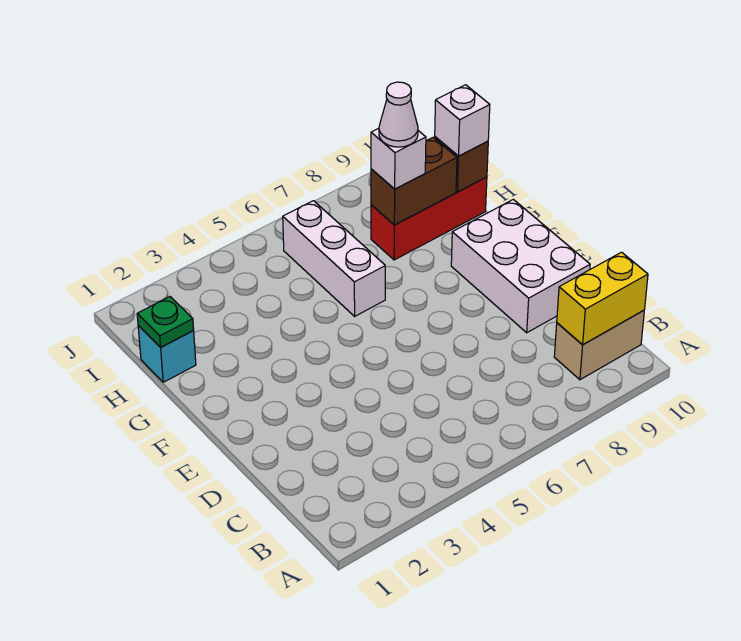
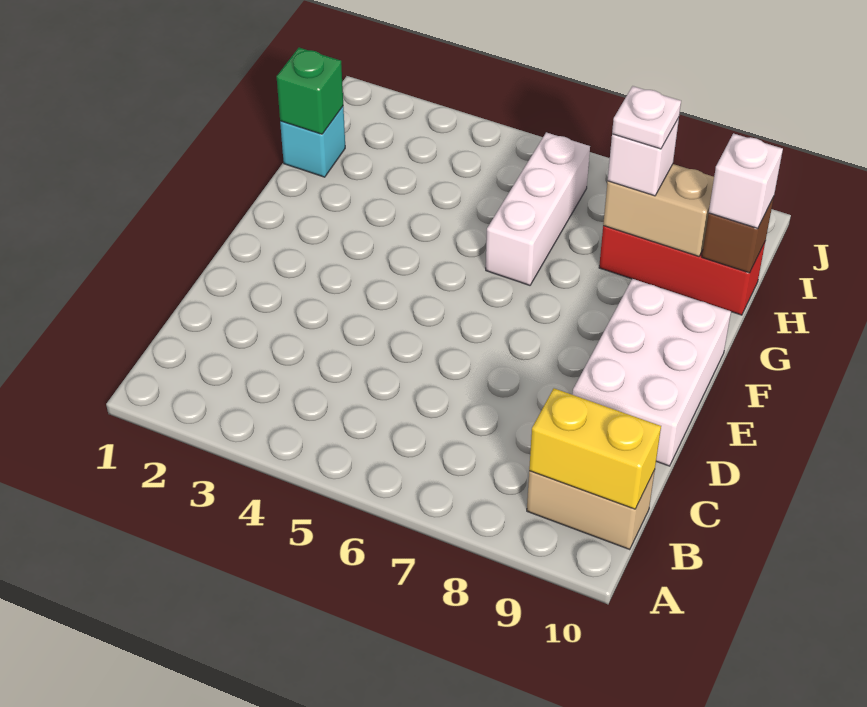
green plate H1 level 2 -> green brick H1 level 2
brown brick H8:H9 level 2 -> tan brick H8:H9 level 2
white cone H8 level 4 -> white plate H8 level 4

